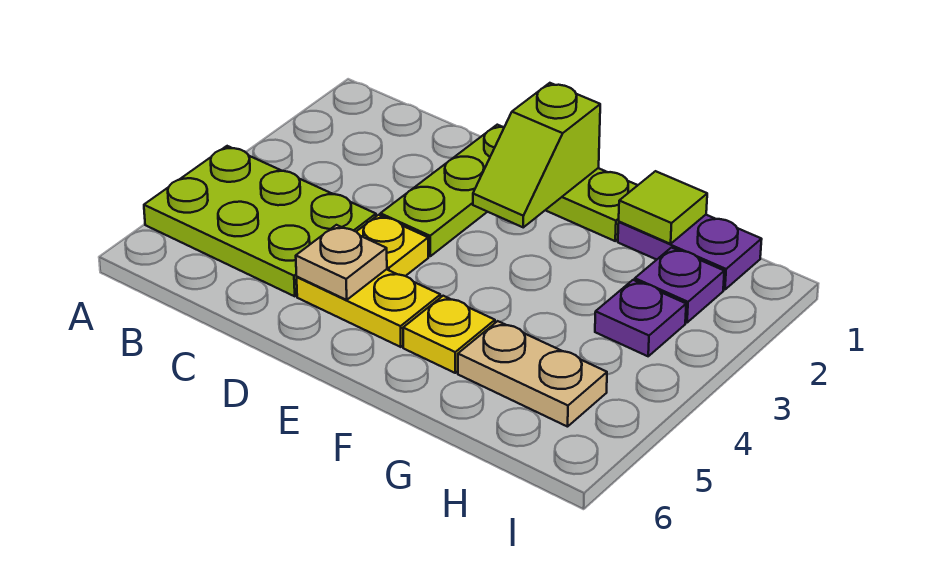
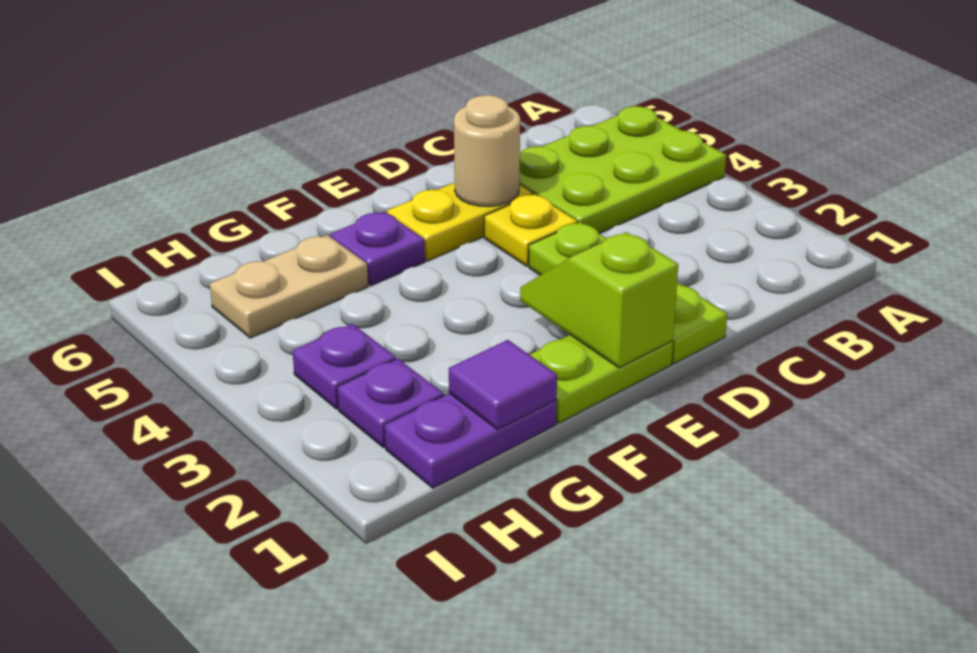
tan plate D5 level 2 -> tan round brick D5 level 2
yellow plate F5 level 1 -> purple plate F5 level 1
lime tile G1 level 2 -> purple tile G1 level 2

